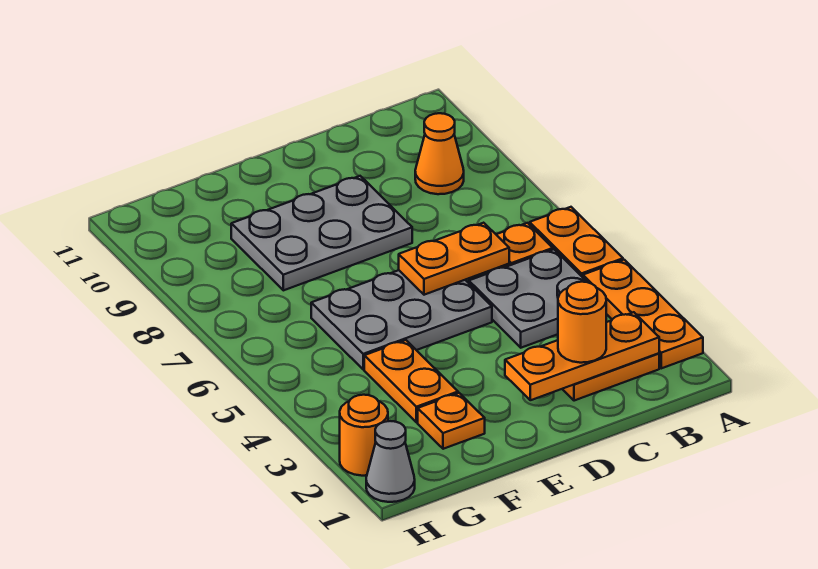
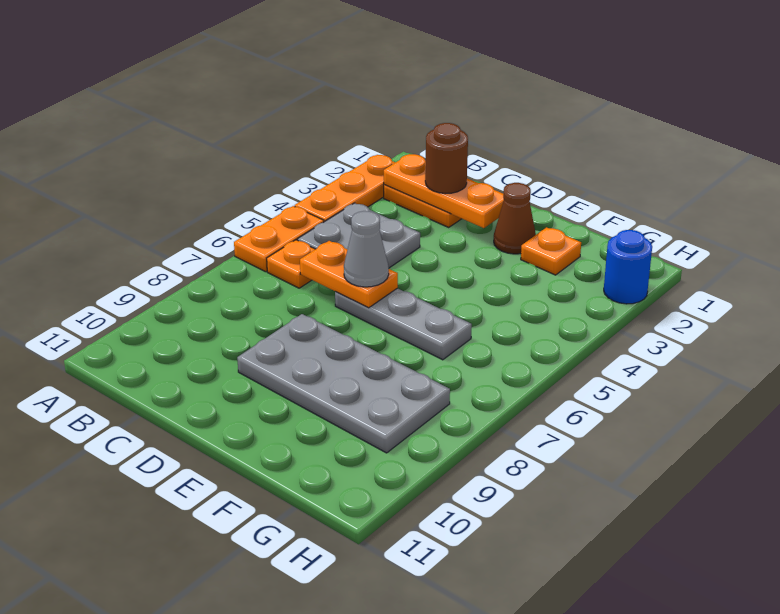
orange cone B9 level 1 -> none
orange round brick C2 level 3 -> brown round brick C2 level 3
grey plate D5:F6 level 1 -> grey plate D6:F6 level 1
grey plate D8:F9 level 1 -> grey plate D8:G9 level 1
none -> brown cone E2 level 1
orange plate F3:F4 level 1 -> none
grey cone H1 level 1 -> grey cone D6 level 3
orange round brick H2 level 1 -> blue round brick H2 level 1

